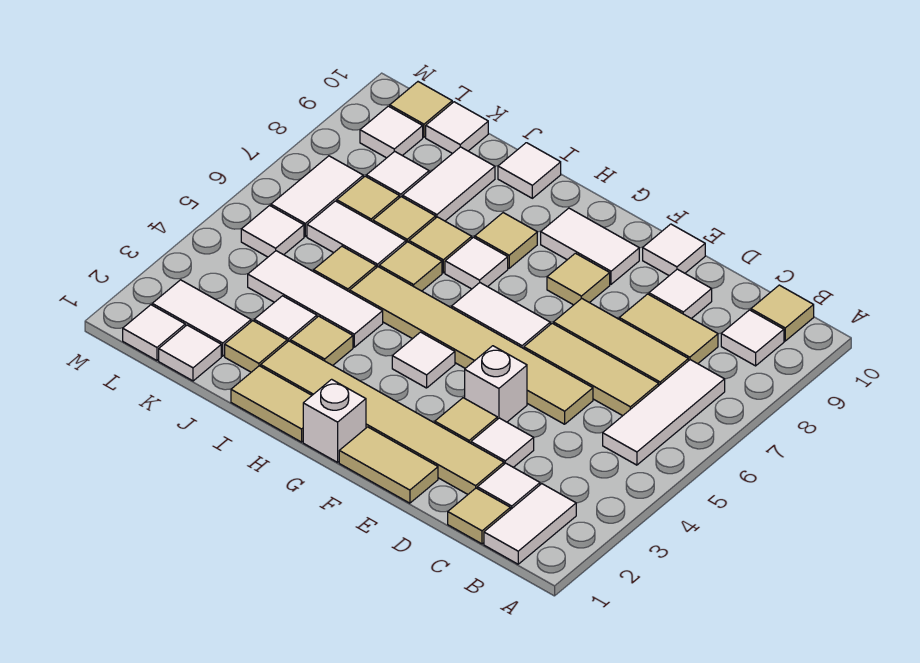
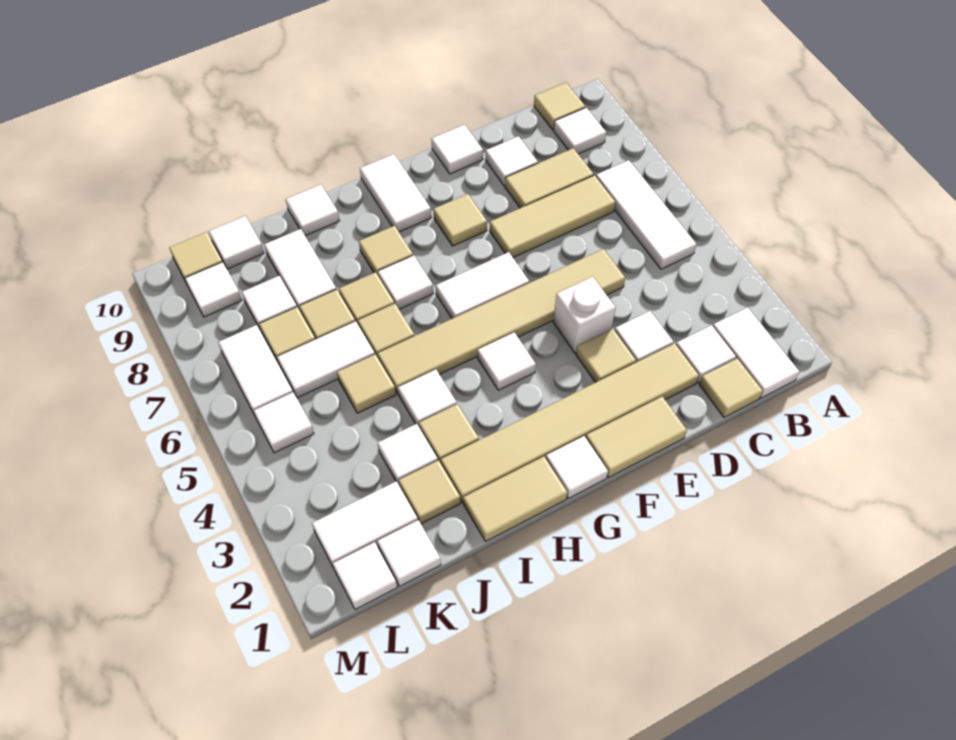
tan tile C6:E6 level 1 -> none
white tile F9:G9 level 1 -> white tile G9:G10 level 1
white brick G1 level 1 -> white tile G1 level 1
white tile I4:K4 level 1 -> white tile I4 level 1

